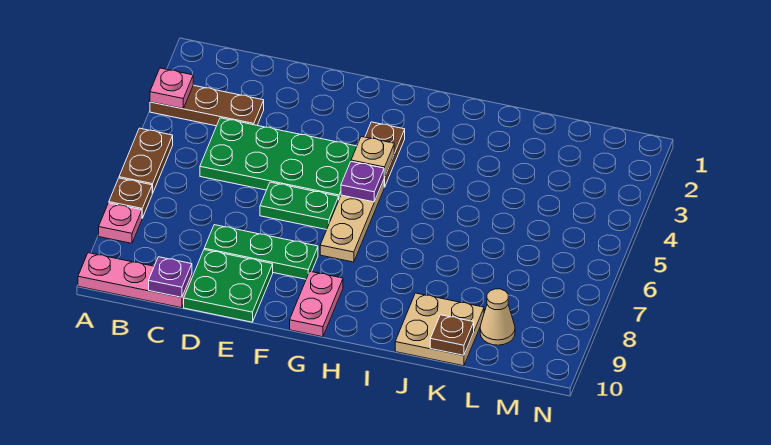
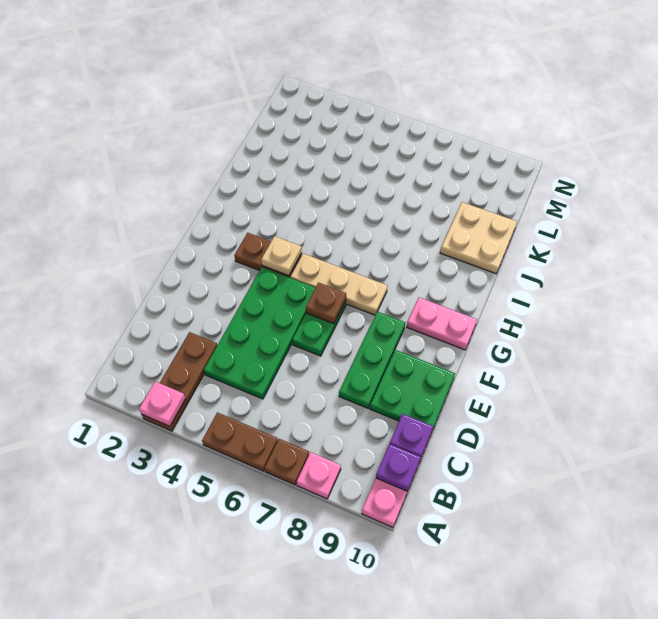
purple plate G5 level 2 -> purple plate B10 level 2
brown plate K10 level 2 -> brown plate F6 level 2
tan cone L9 level 1 -> none

